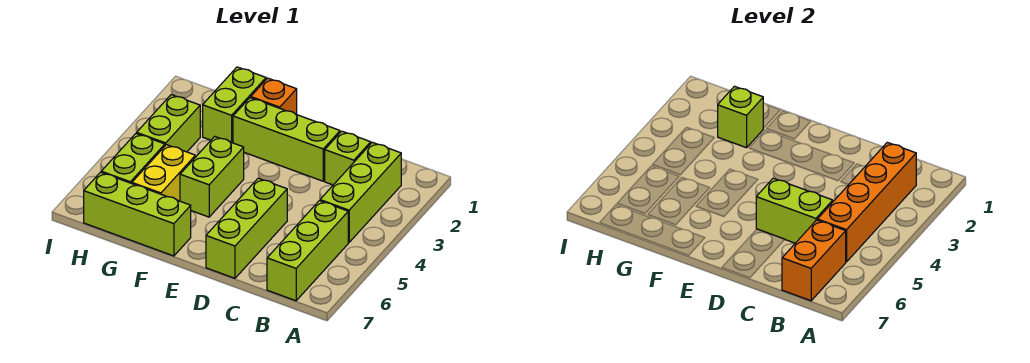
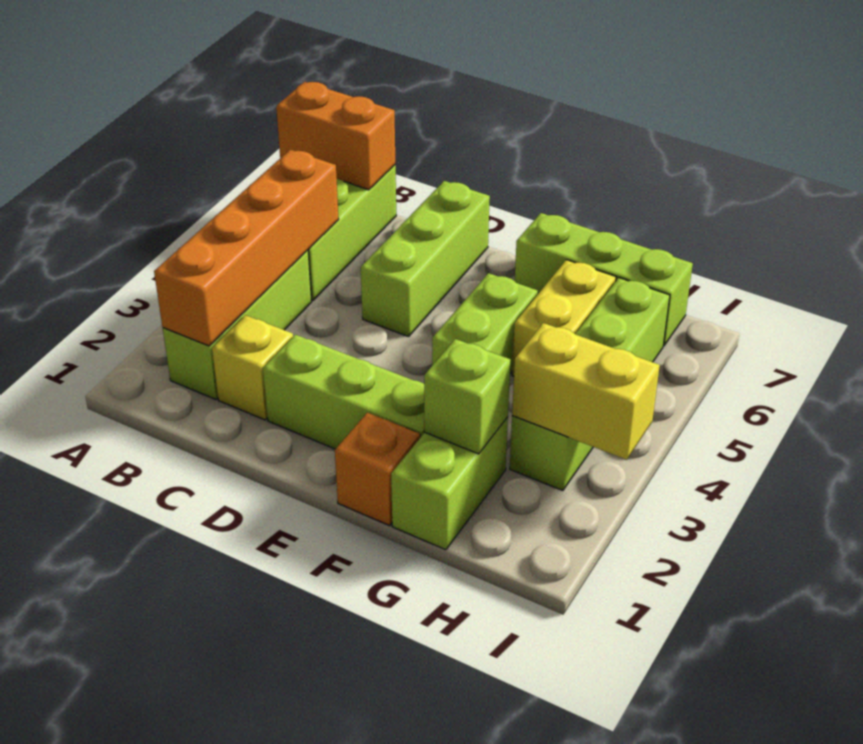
orange brick B6:B7 level 2 -> orange brick A7:B7 level 2
lime brick C2 level 1 -> yellow brick C2 level 1
lime brick C5:D5 level 2 -> none
none -> yellow brick H3:I3 level 2

